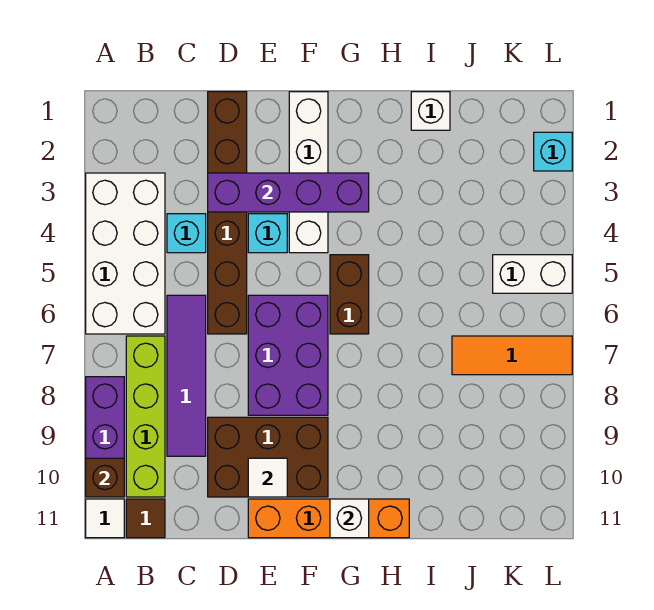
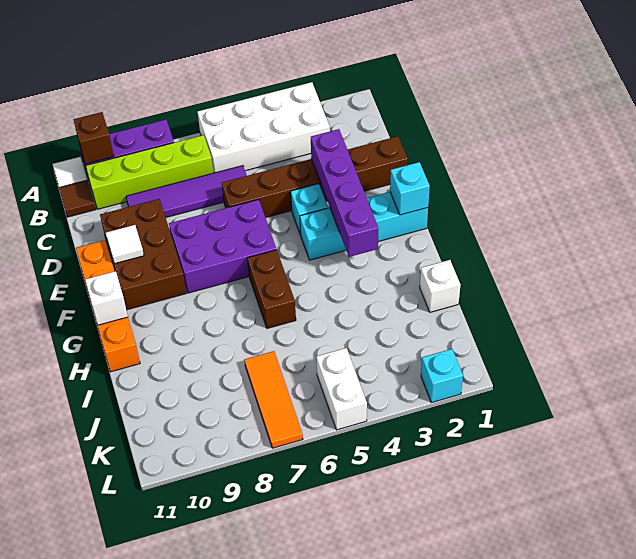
cyan brick C4 level 1 -> cyan brick F1 level 2
white brick F1:F4 level 1 -> cyan brick F1:F4 level 1
brown brick G5:G6 level 1 -> brown brick G6:H6 level 1

